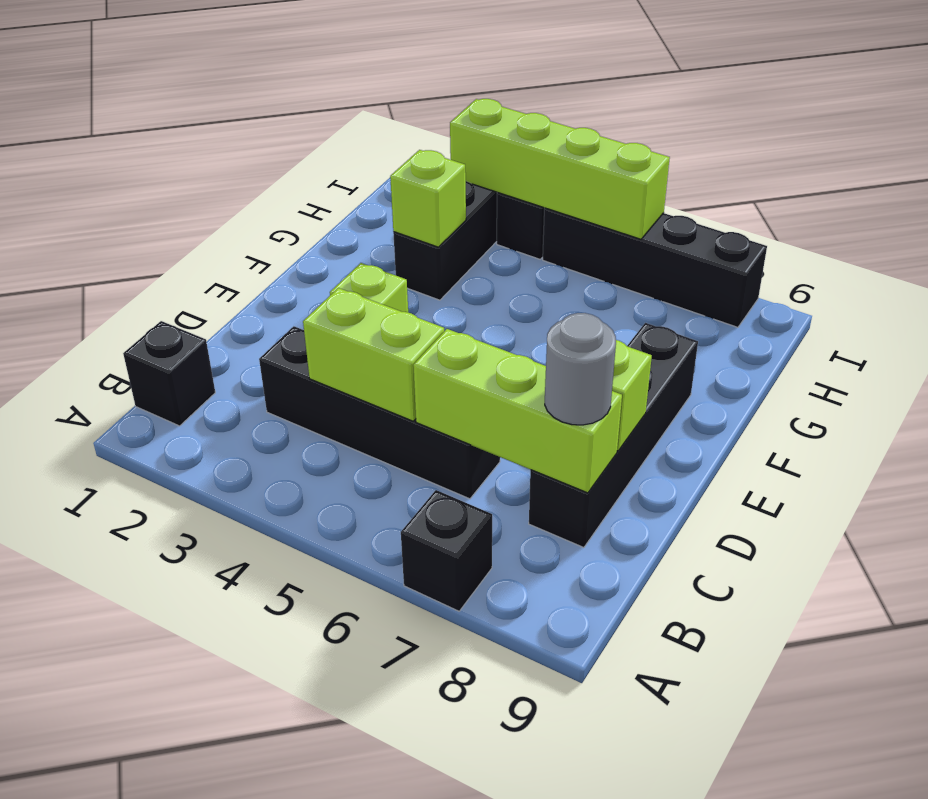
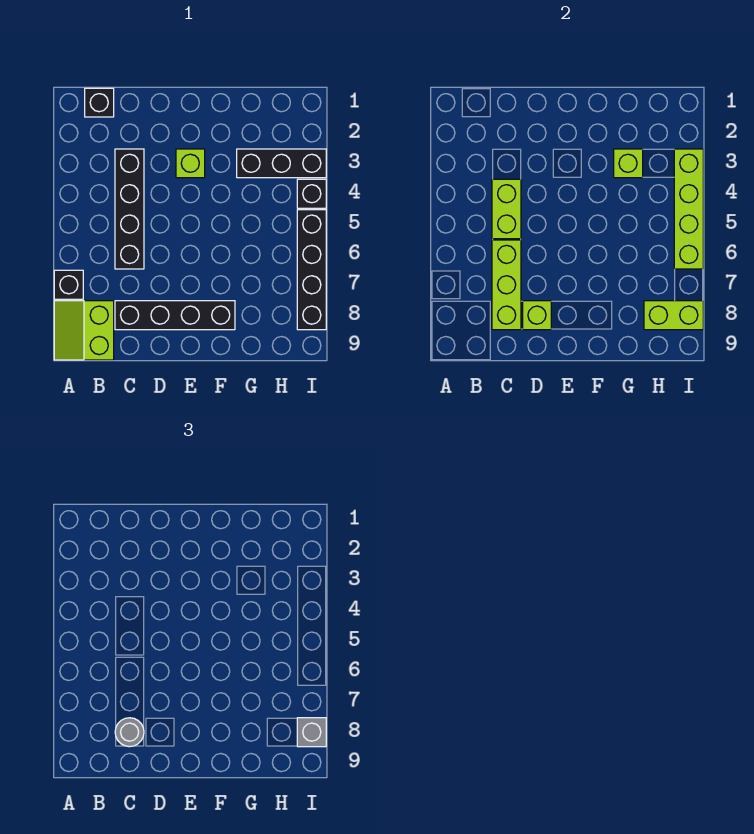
none -> lime slope A8:B9 level 1 top B
none -> lime brick H8:I8 level 2
none -> grey brick I8 level 3

